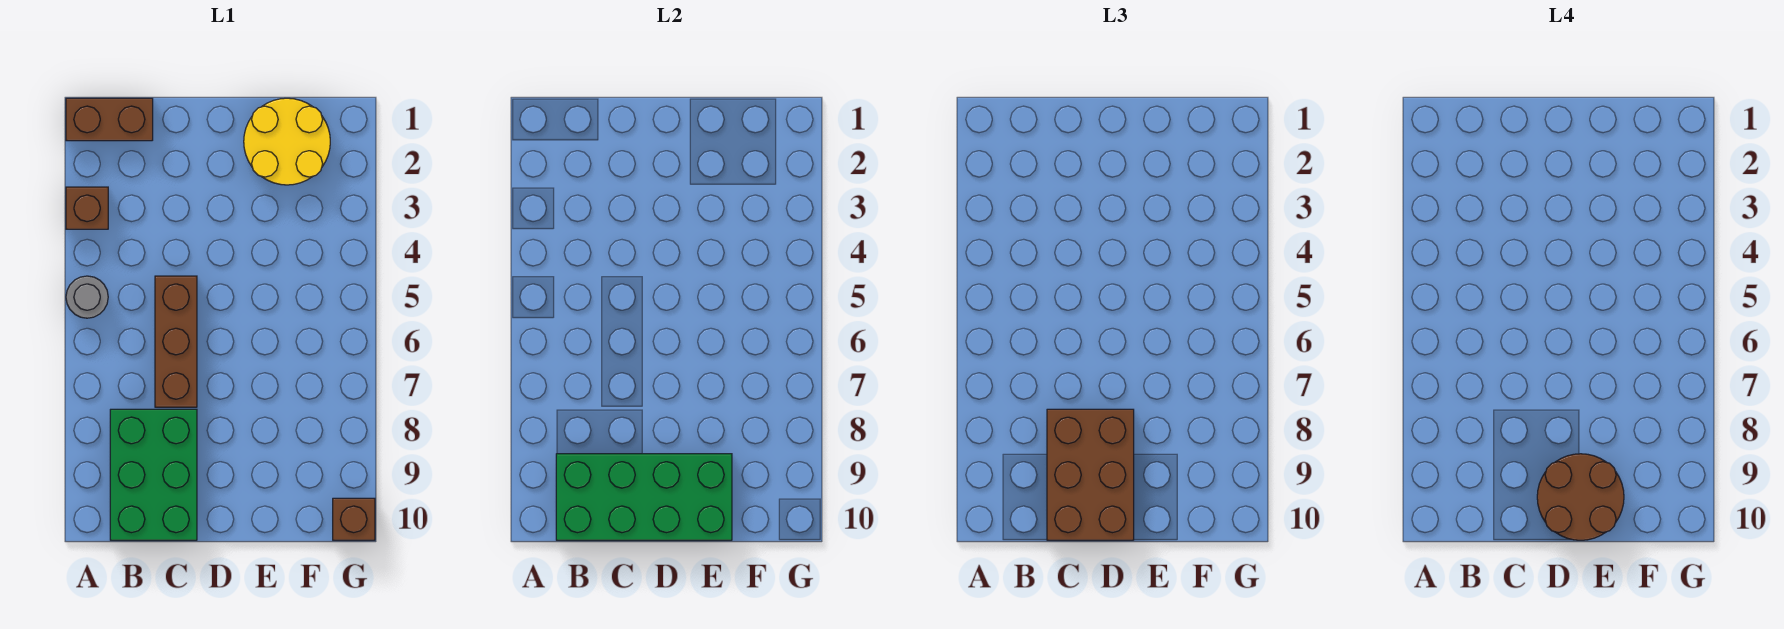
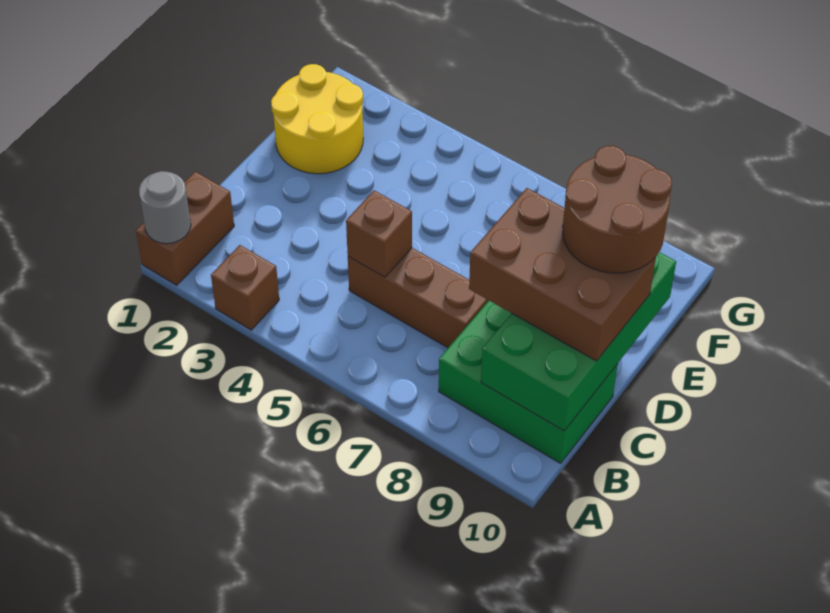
grey round brick A5 level 1 -> grey round brick A1 level 2
brown brick G10 level 1 -> brown brick C5 level 2

